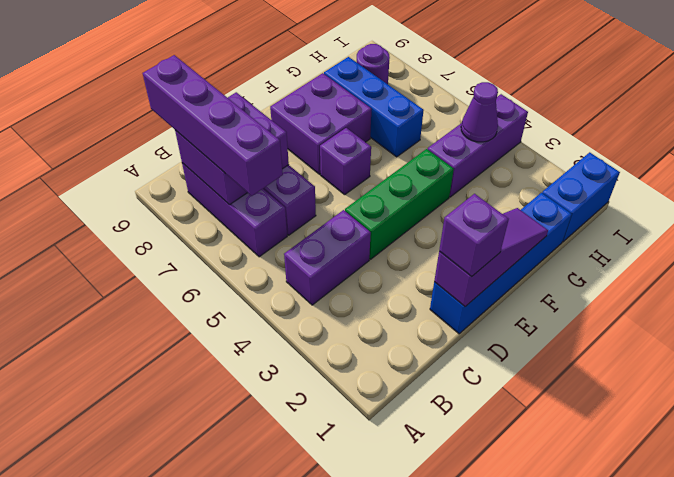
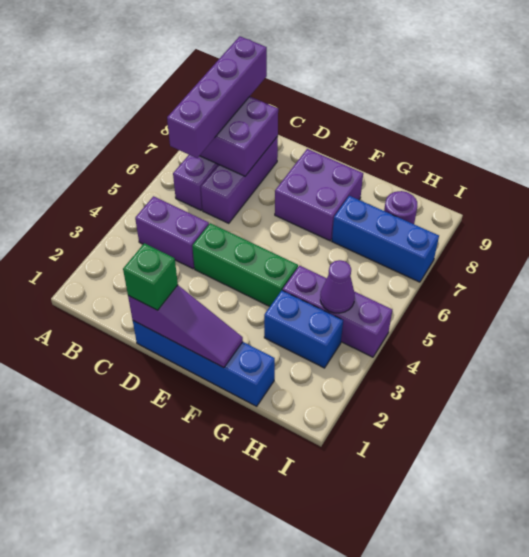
purple brick D1 level 3 -> green brick D1 level 3
purple brick E6 level 1 -> none
blue brick G6:G8 level 1 -> blue brick G7:I7 level 1
blue brick H1:I1 level 1 -> blue brick G3:H3 level 1

